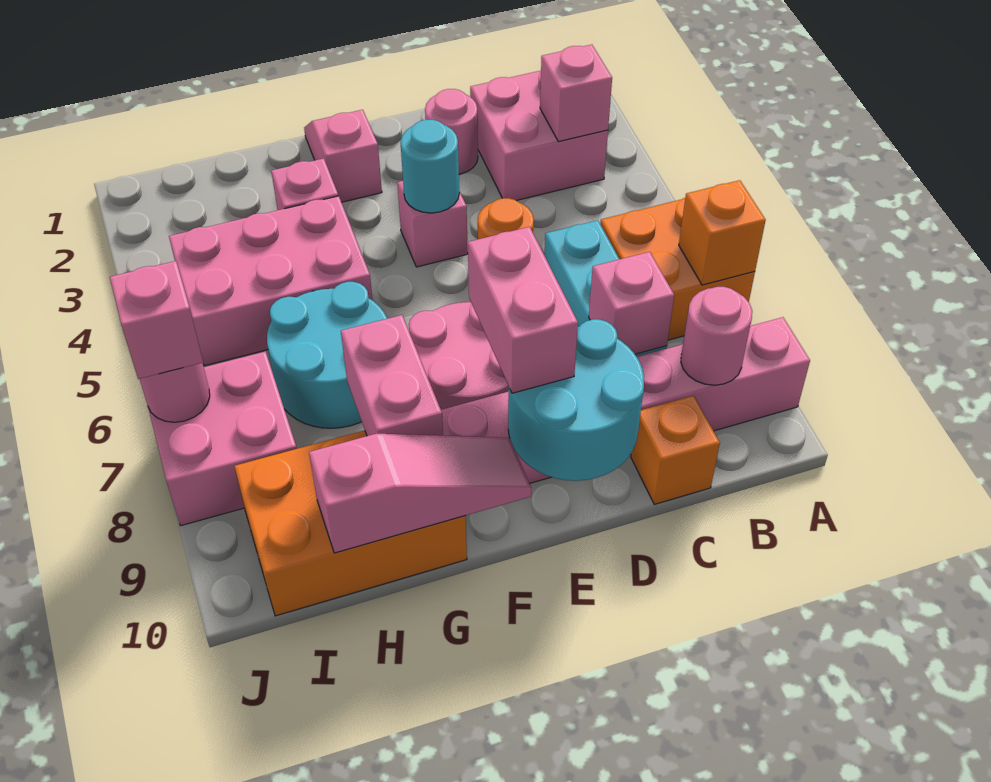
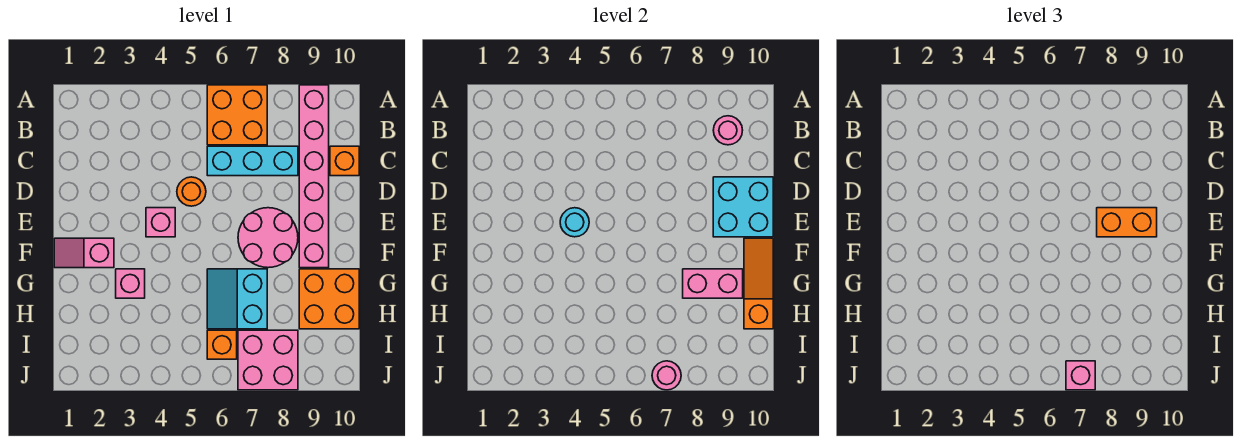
orange brick A7 level 2 -> orange brick I6 level 1
pink brick B2:C3 level 1 -> none
pink brick B3 level 2 -> none
pink brick C8 level 2 -> none
pink round brick D2 level 1 -> none
cyan round brick D9:E10 level 2 -> cyan brick D9:E10 level 2
pink brick E8:E9 level 3 -> orange brick E8:E9 level 3
pink slope F10:H10 level 2 top H -> orange slope F10:H10 level 2 top H
pink brick G4:I5 level 1 -> none
cyan round brick G6:H7 level 1 -> cyan slope G6:H7 level 1 top 7
orange brick G9:I10 level 1 -> orange brick G9:H10 level 1

